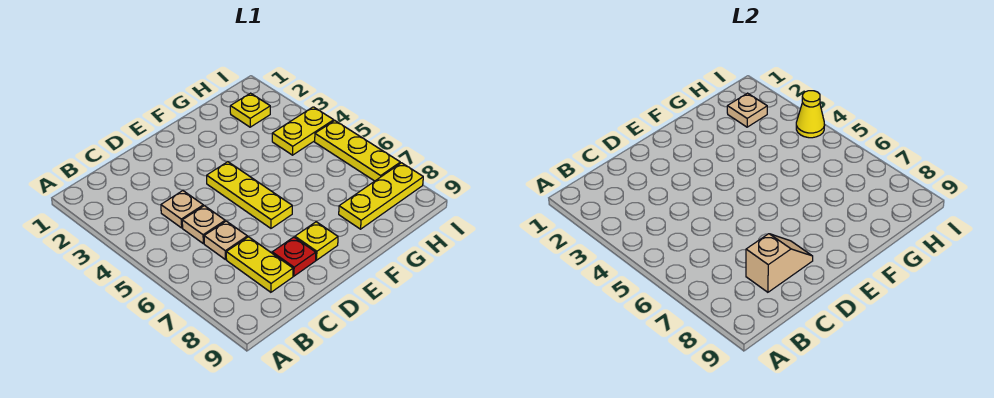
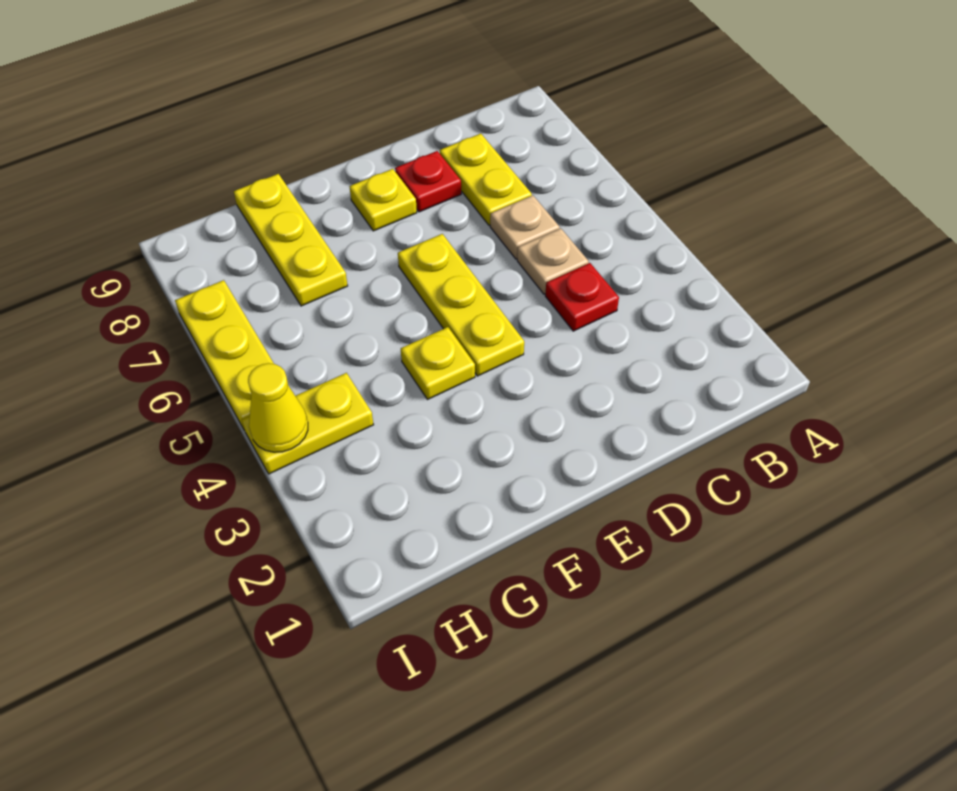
tan plate C4 level 1 -> red plate C4 level 1
tan slope C8:D8 level 2 top C -> none
yellow plate G8:I8 level 1 -> yellow plate G7:G9 level 1
yellow plate H2 level 1 -> yellow plate F4 level 1
tan plate H2 level 2 -> none

